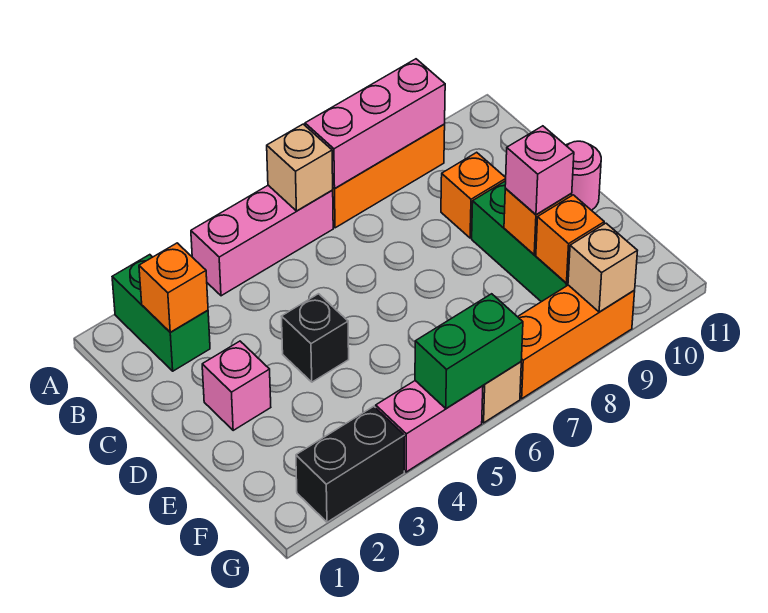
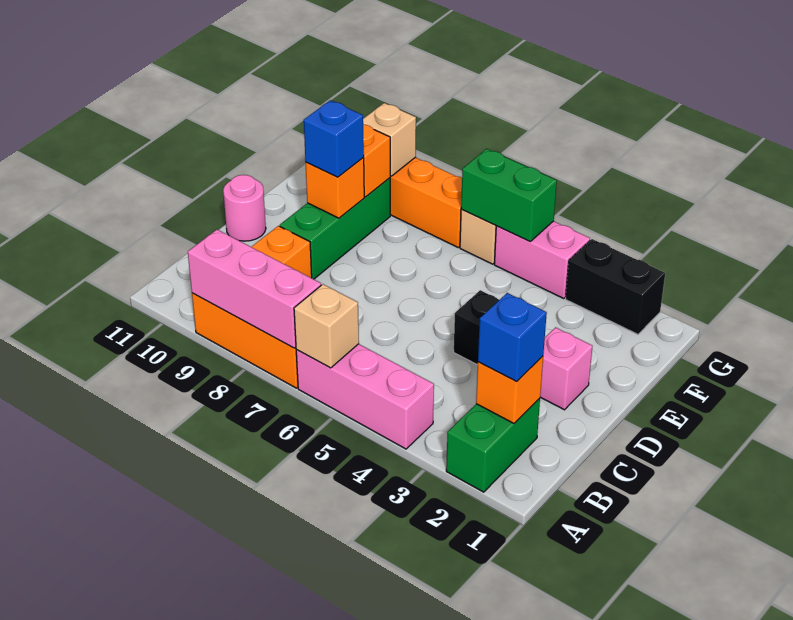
none -> blue brick B2 level 3
pink brick E9 level 3 -> blue brick E9 level 3

